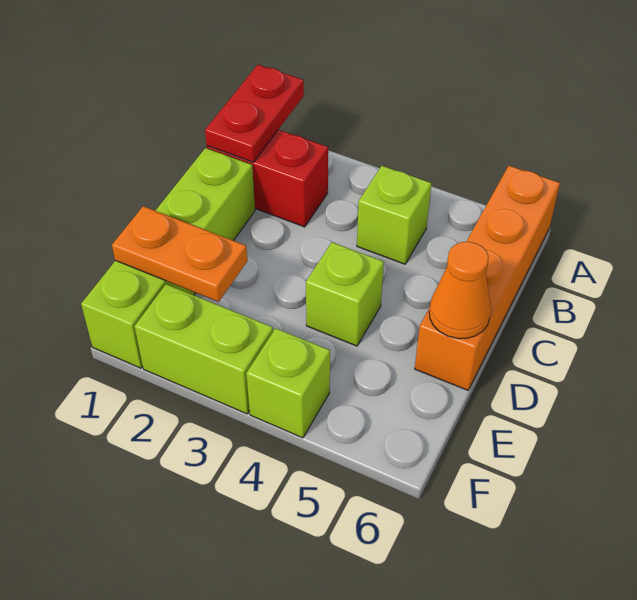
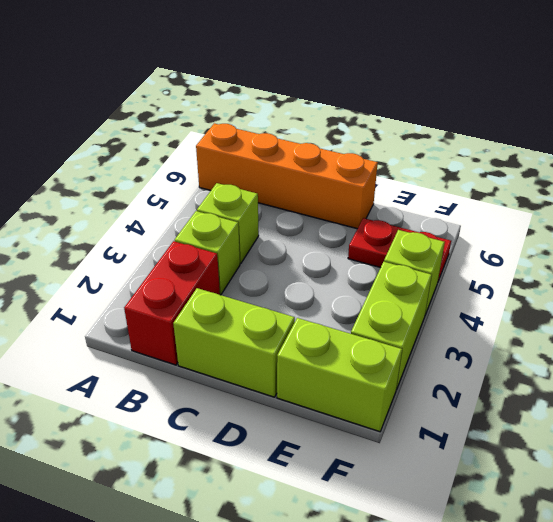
red plate A1:B1 level 2 -> red plate E5:F5 level 1
lime brick D4 level 1 -> lime brick B3 level 1
orange cone D6 level 2 -> none
orange plate E1:E2 level 2 -> none

